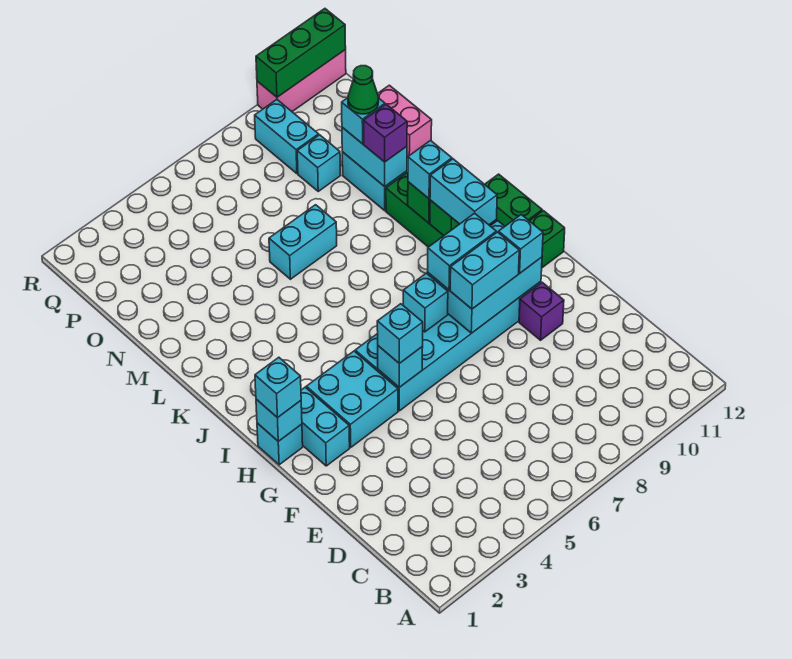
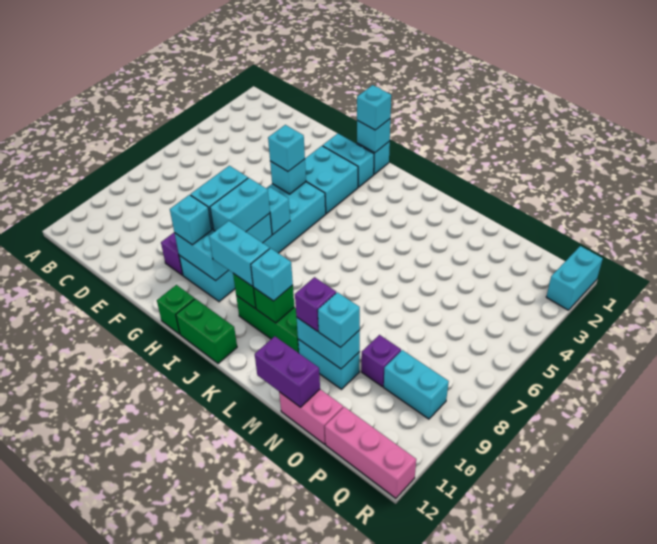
cyan brick M6:M7 level 1 -> cyan brick R1:R2 level 1
none -> purple brick M12:N12 level 2
green cone N10 level 4 -> none
cyan brick O9 level 1 -> purple brick O9 level 1
pink brick R10:R12 level 1 -> pink brick P12:R12 level 1
green brick R10:R12 level 2 -> none

